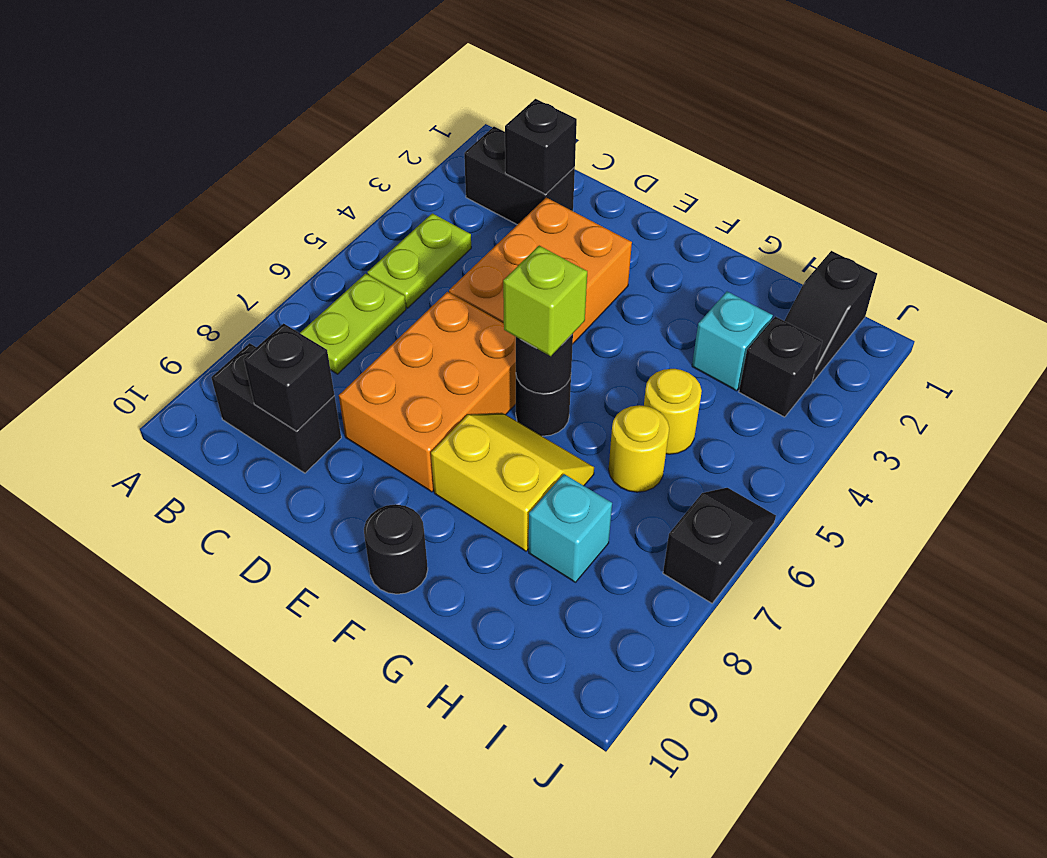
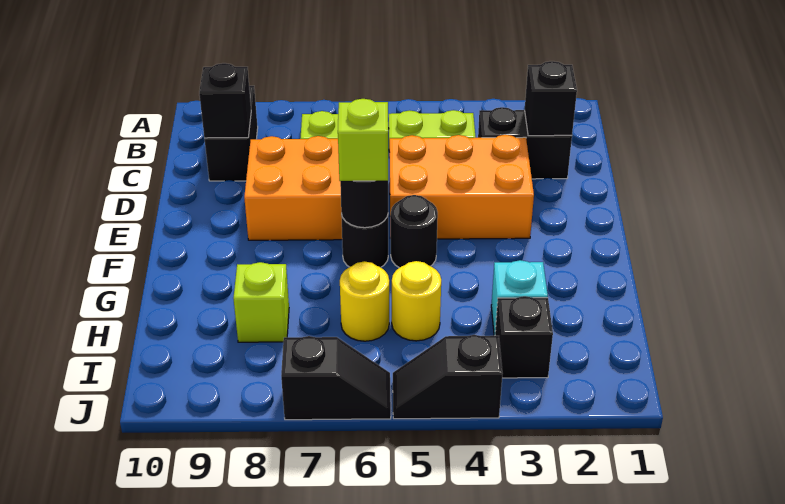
black brick B2:C2 level 1 -> black brick C2:C3 level 1
yellow slope F7:G8 level 1 top 8 -> none
black round brick F10 level 1 -> black round brick F5 level 1
cyan brick H8 level 1 -> lime brick H8 level 1
black slope I1:I2 level 1 top 1 -> black slope J4:J5 level 1 top 4

